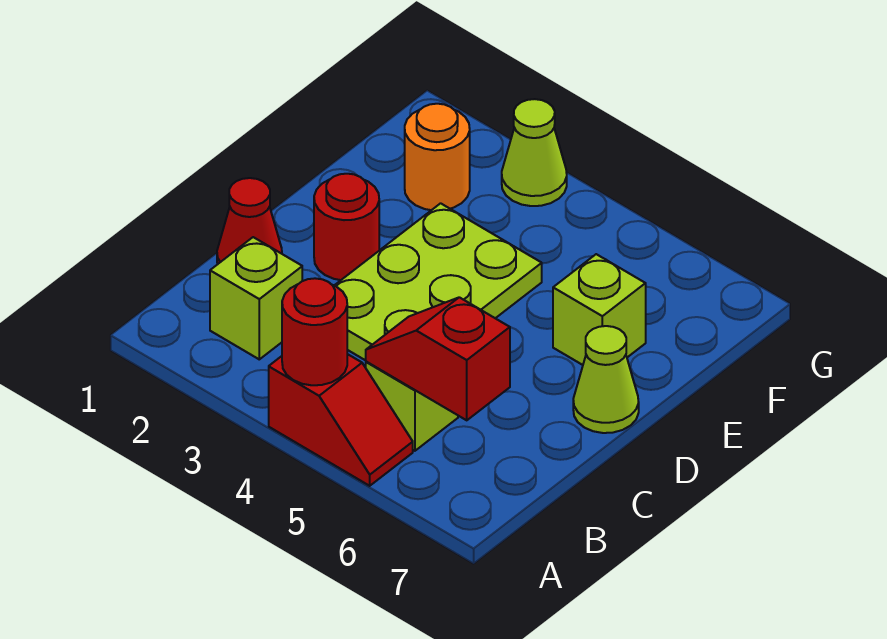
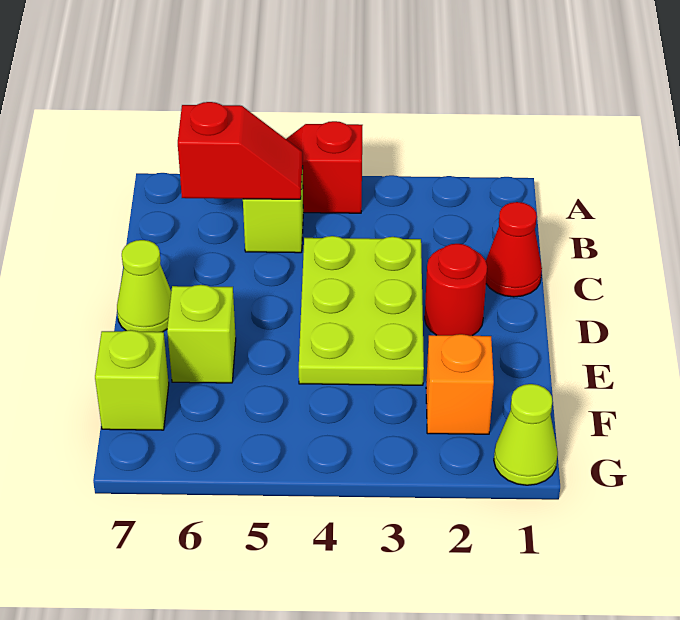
red round brick A4 level 2 -> none
lime brick B2 level 1 -> lime brick F7 level 1
orange round brick F2 level 1 -> orange brick F2 level 1
lime cone G3 level 1 -> lime cone G1 level 1

